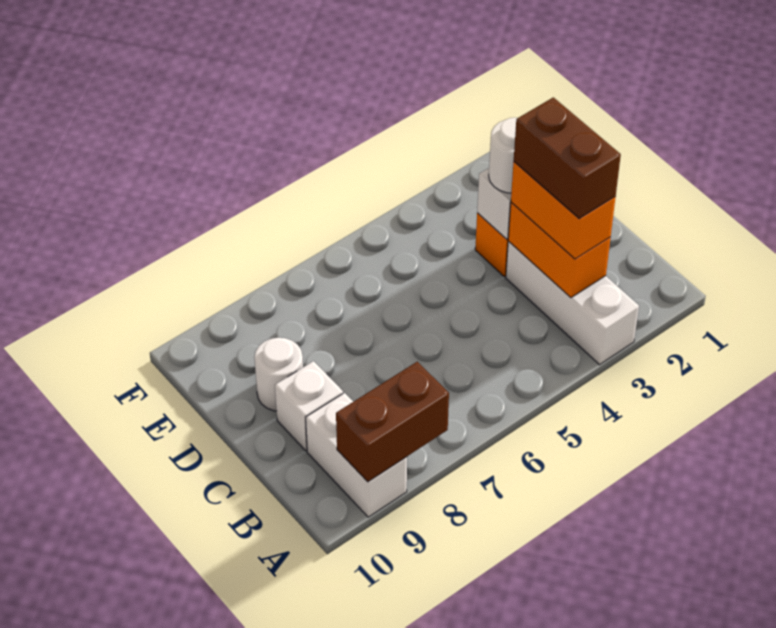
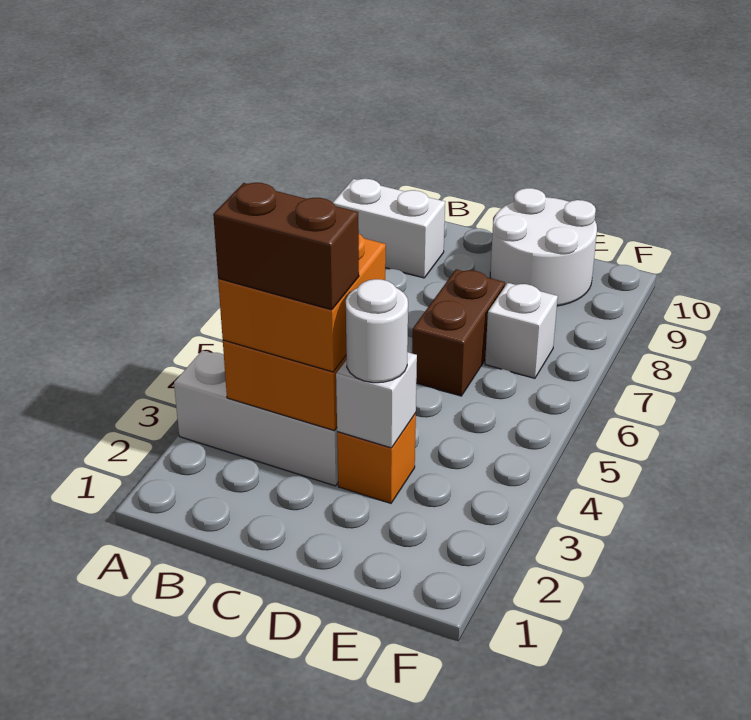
brown brick A8:A9 level 2 -> brown brick D6:D7 level 1
orange brick B3:C3 level 3 -> orange brick B3:C4 level 3
white brick C9 level 1 -> white brick E7 level 1
white round brick D9 level 1 -> white round brick D9:E10 level 1

